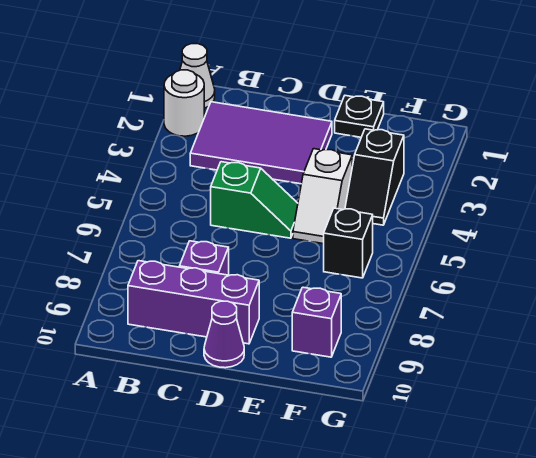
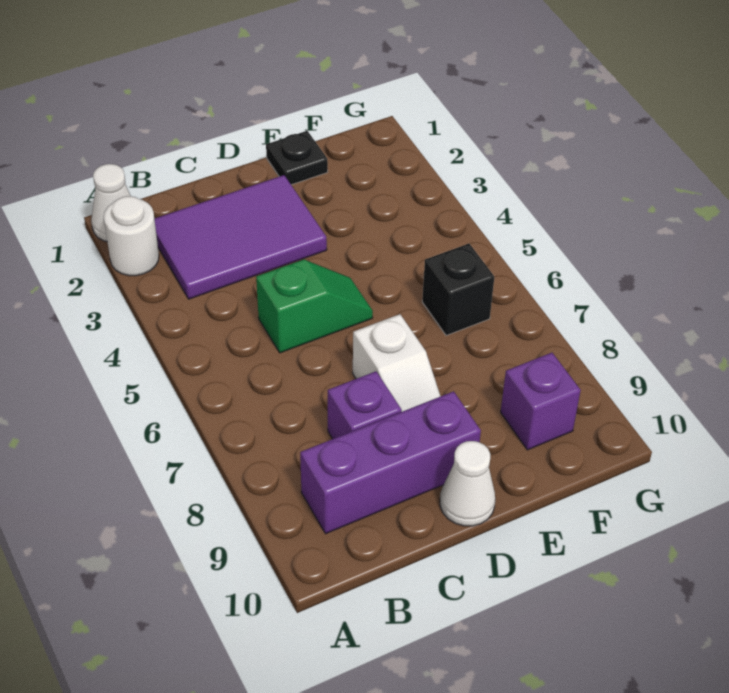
purple cone D10 level 1 -> white cone D10 level 1
white slope E4:E5 level 1 top 4 -> white slope D7:D8 level 1 top 7
black slope F3:F4 level 1 top 3 -> none

